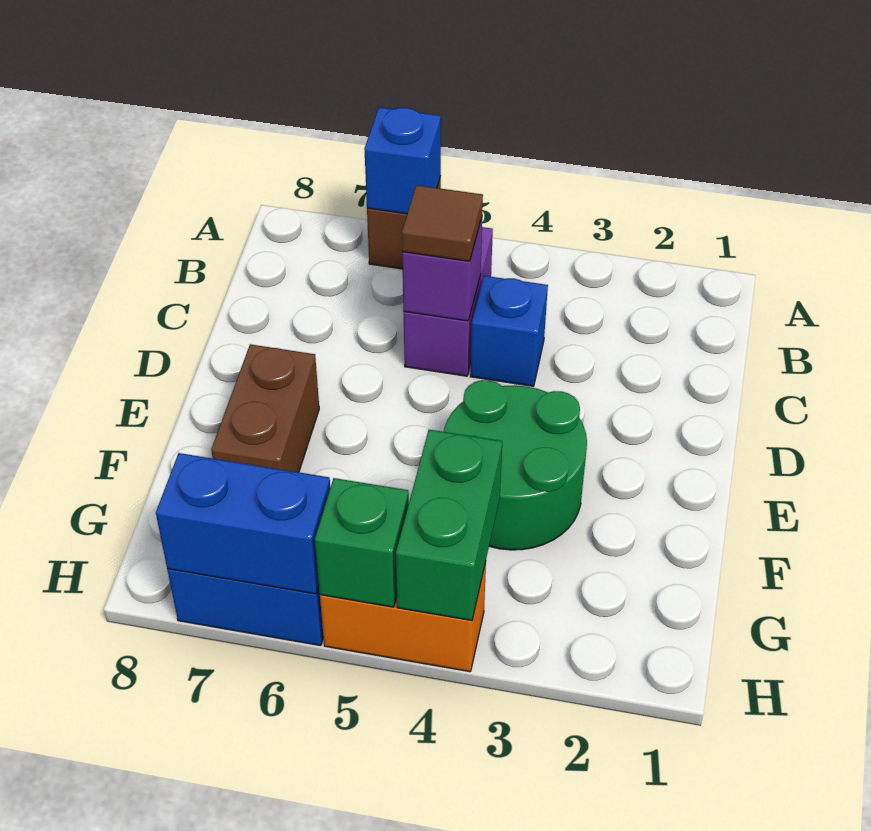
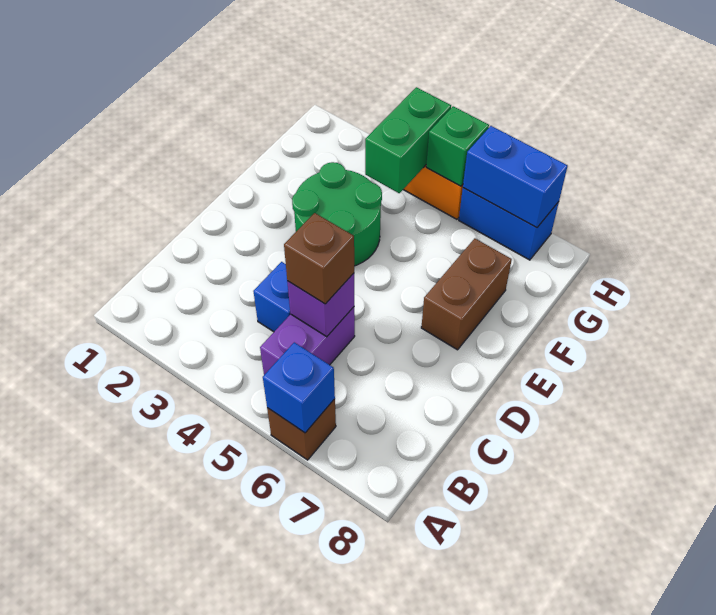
brown tile C5 level 3 -> brown brick C5 level 3

